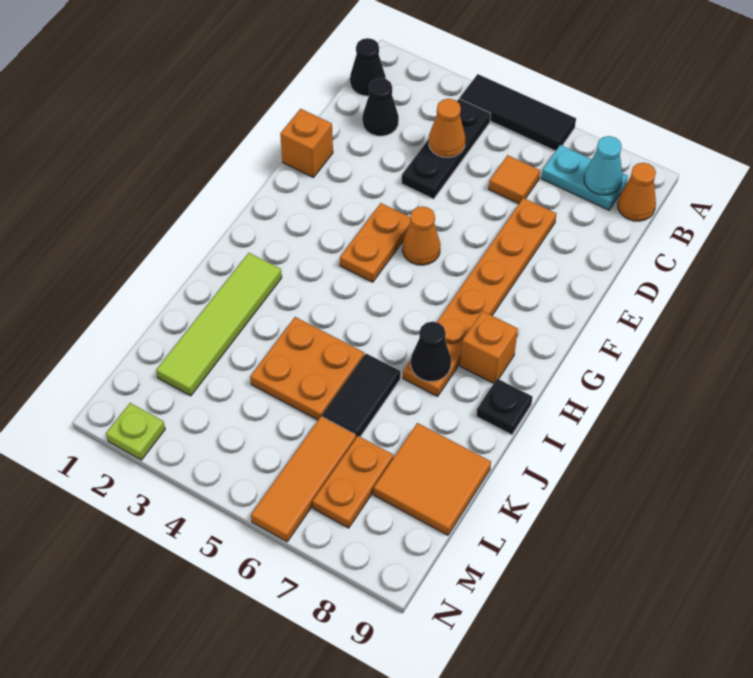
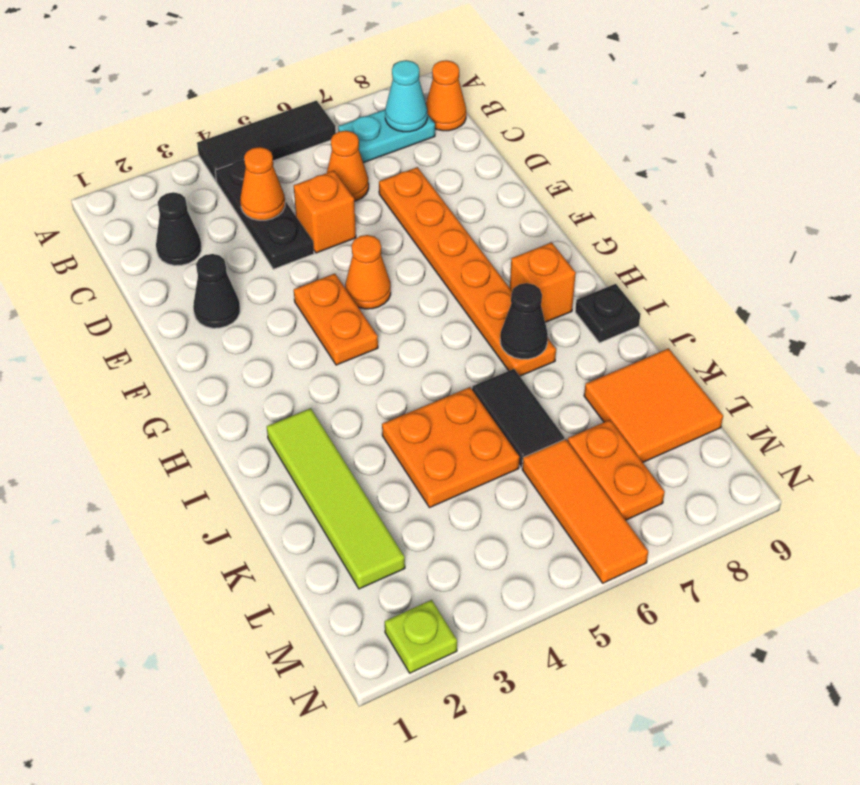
black cone B1 level 1 -> black cone E2 level 1
orange tile C6 level 1 -> orange cone C6 level 1
orange brick E1 level 1 -> orange brick D5 level 1

